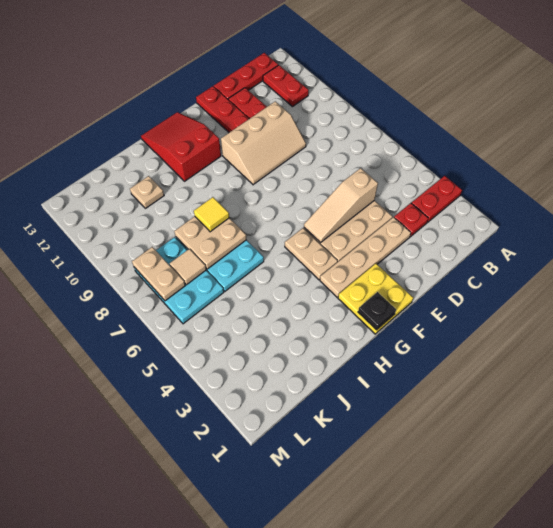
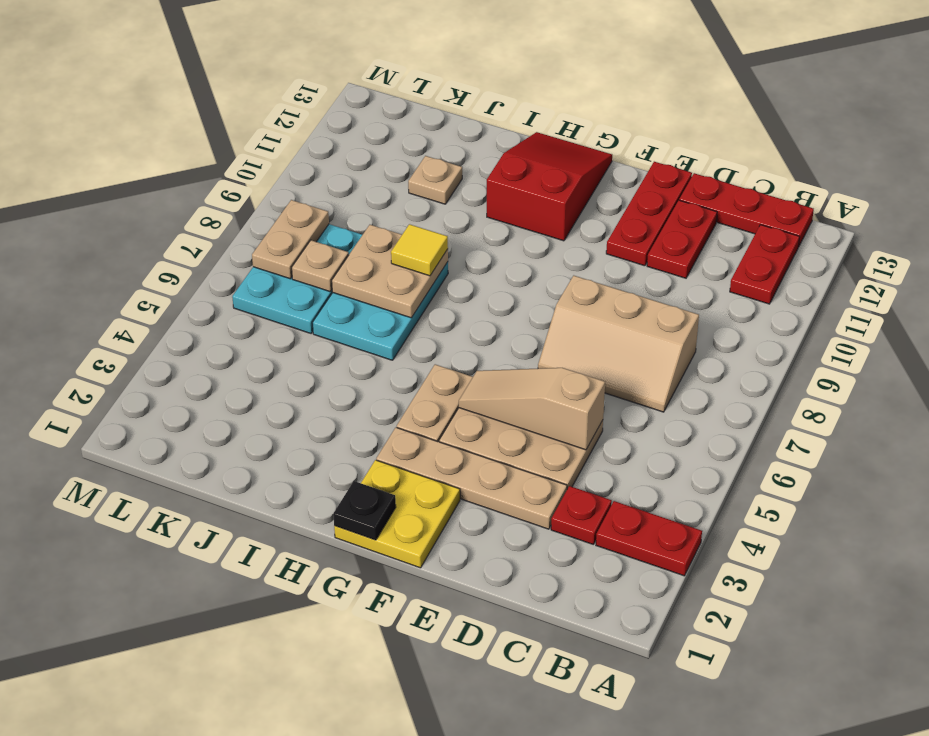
tan slope D9:F10 level 1 top 10 -> tan slope C7:E8 level 1 top 8
tan tile K7 level 2 -> tan plate K7 level 2

